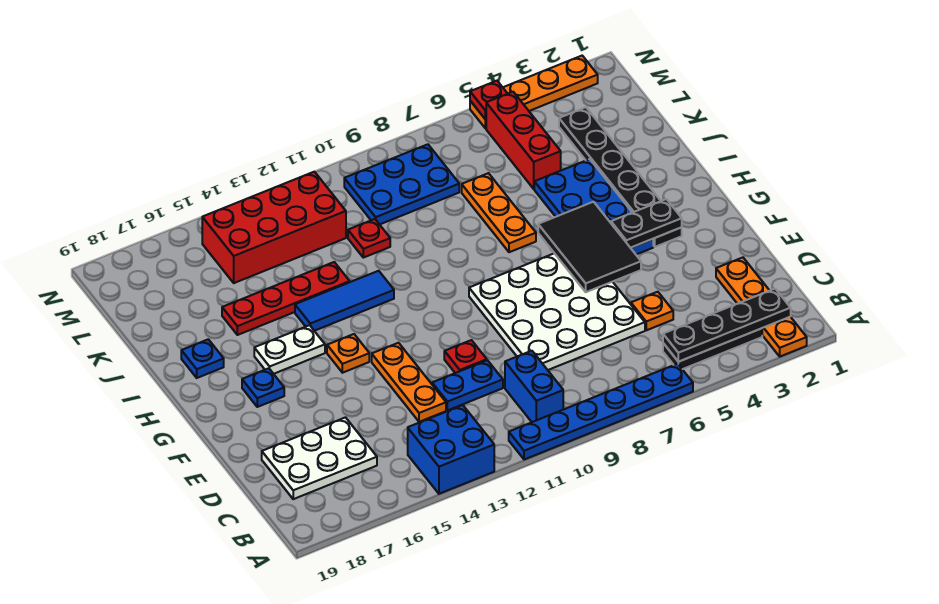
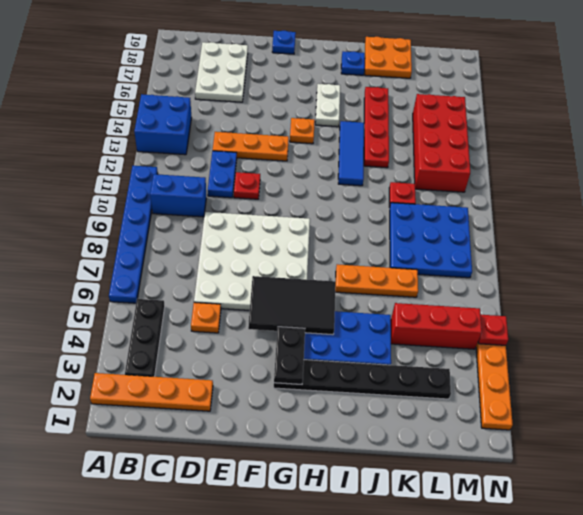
black plate B2:B5 level 2 -> none
blue plate G17 level 1 -> blue plate F19 level 1
none -> orange plate J18:K19 level 1
blue plate L8:M10 level 1 -> blue plate K8:M10 level 1

